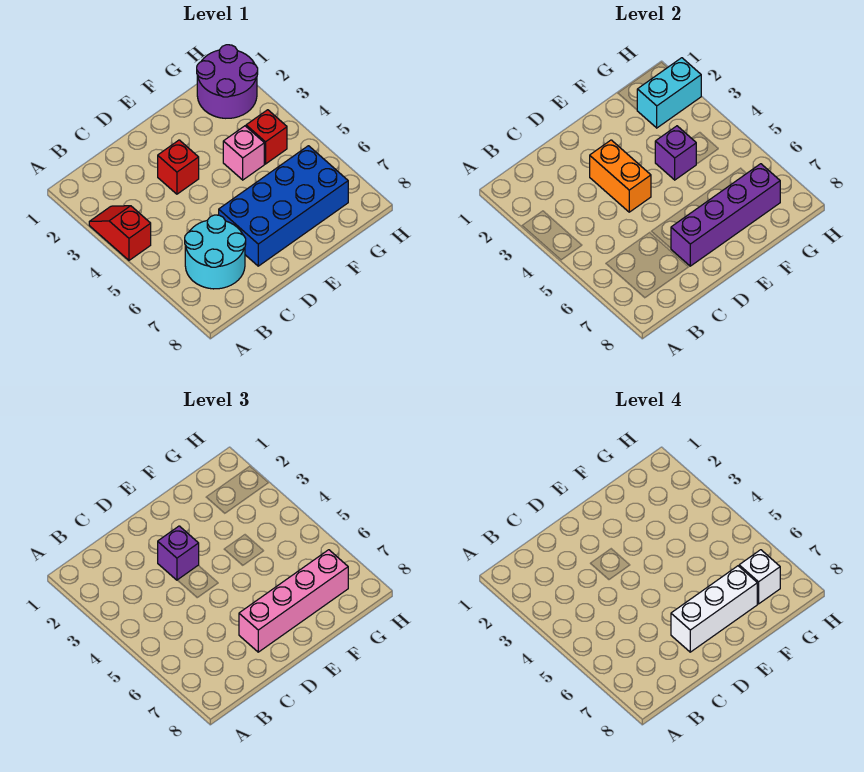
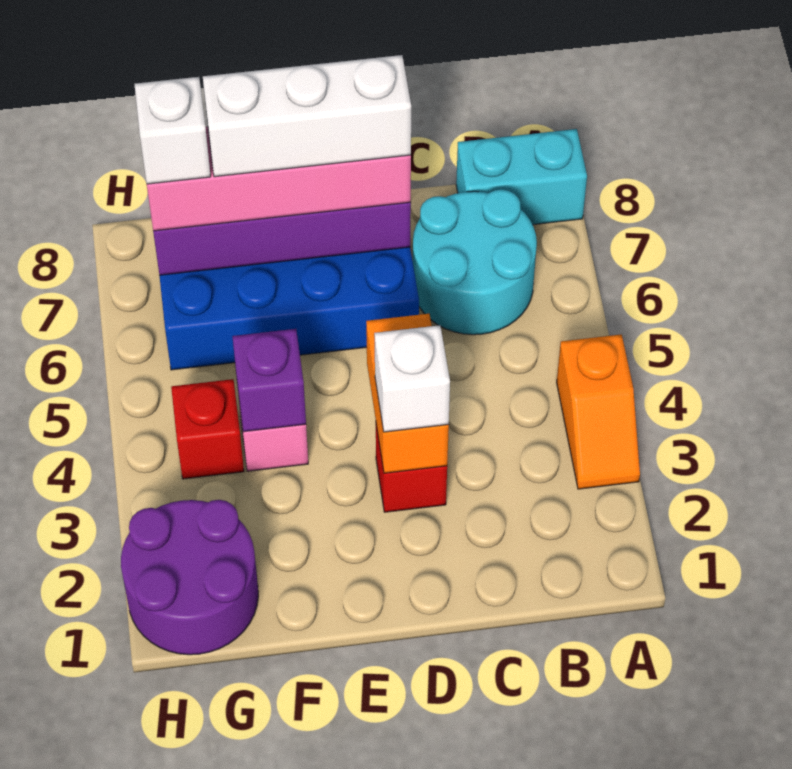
red slope A3:A4 level 1 top 4 -> orange slope A3:A4 level 1 top 4
purple brick D3 level 3 -> white brick D3 level 3
cyan brick G2:H2 level 2 -> cyan brick A8:B8 level 1

